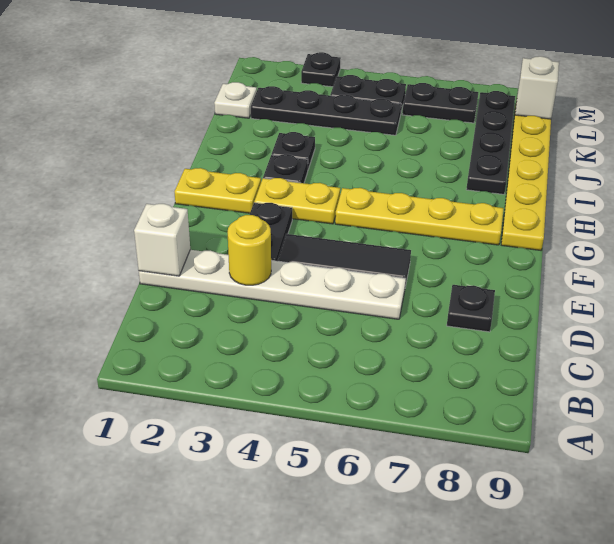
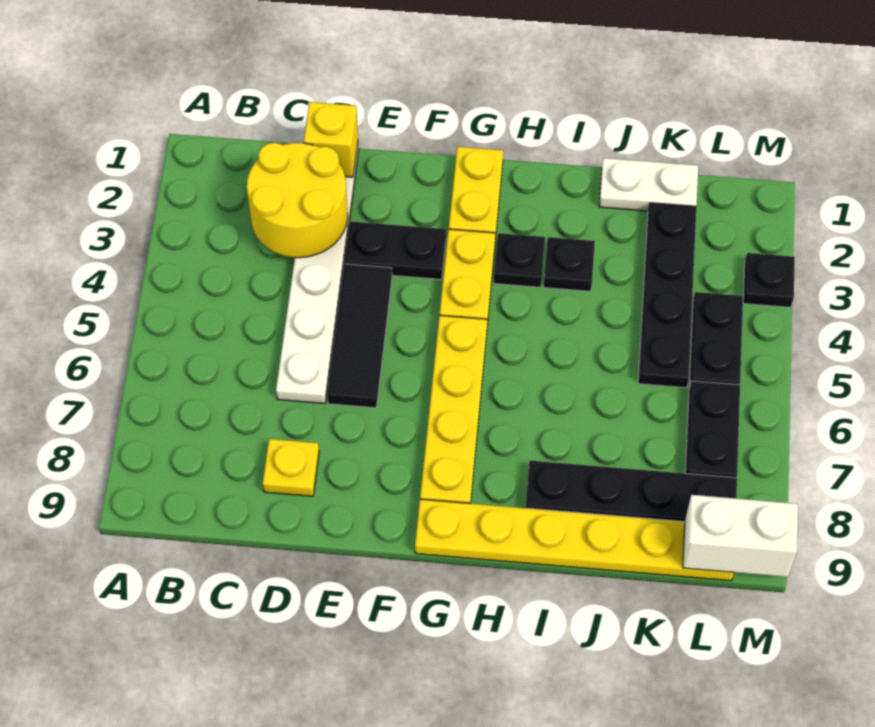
white brick D1 level 2 -> yellow brick D1 level 2
yellow round brick D3 level 2 -> yellow round brick C2:D3 level 2
black plate D8 level 1 -> yellow plate D8 level 1
white plate K1 level 1 -> white plate J1:K1 level 1
white brick L9 level 2 -> white brick L9:M9 level 2

